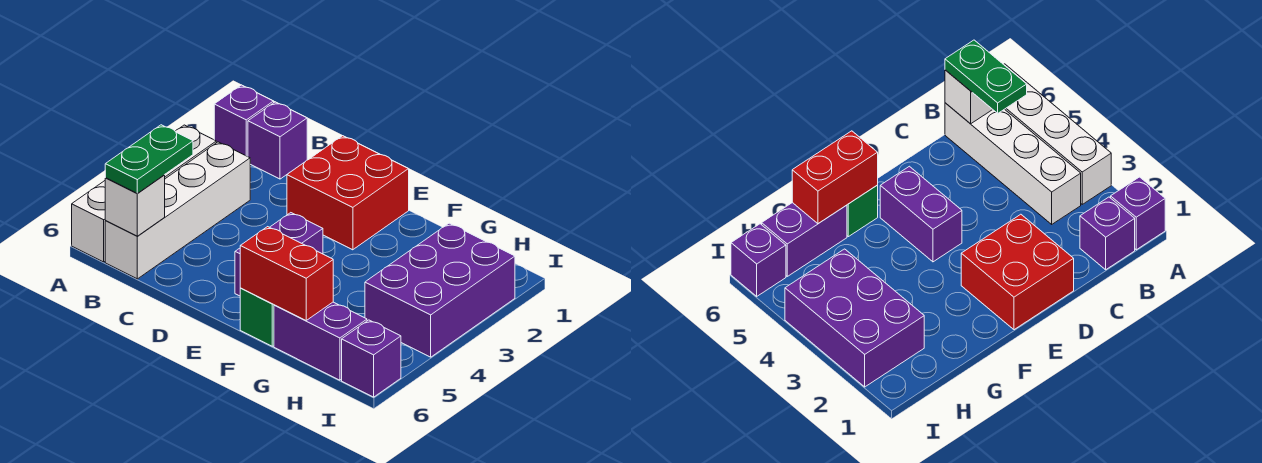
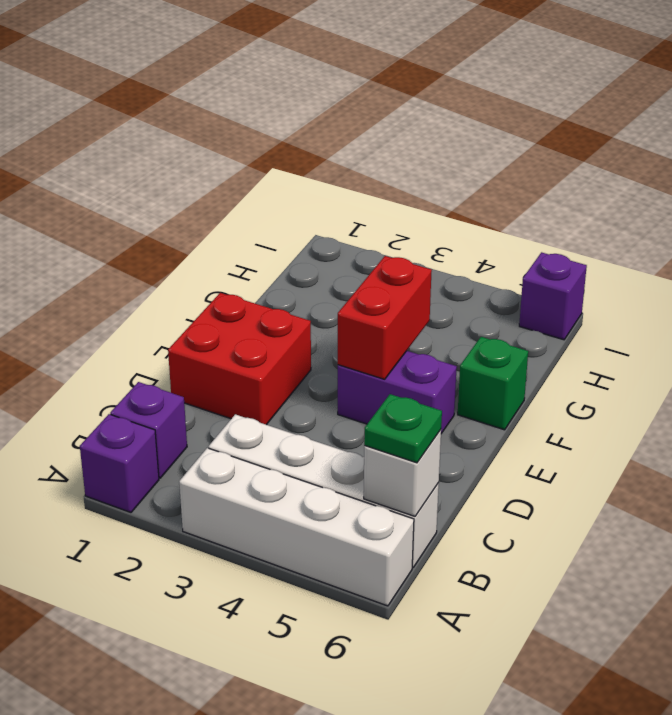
green plate B5:B6 level 3 -> green plate B6 level 3
red brick F6:G6 level 2 -> red brick E4:F4 level 2
purple brick G6:H6 level 1 -> none
purple brick H2:I4 level 1 -> none

